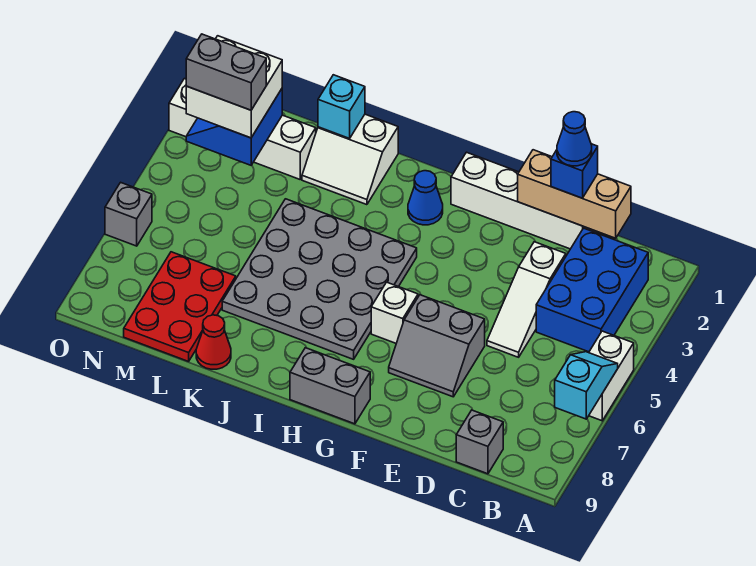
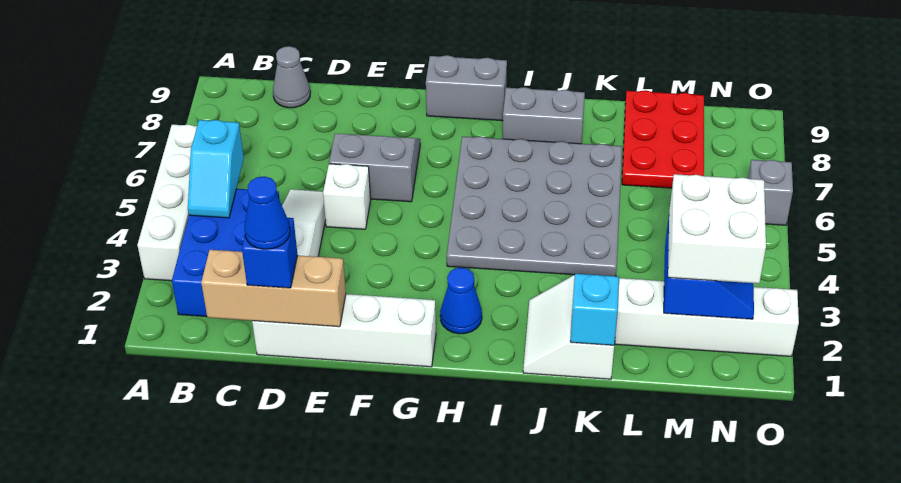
white brick A5:A6 level 1 -> white brick A3:A6 level 1
cyan slope A6:A7 level 2 top 7 -> cyan slope B4:B5 level 2 top 5
grey brick C9 level 1 -> grey cone C9 level 1
white brick G6 level 1 -> white brick E5 level 1
white slope J1:K2 level 1 top 1 -> white slope J1:K2 level 1 top K
red cone K9 level 1 -> none
grey brick M3:N3 level 4 -> grey brick I8:J8 level 1

